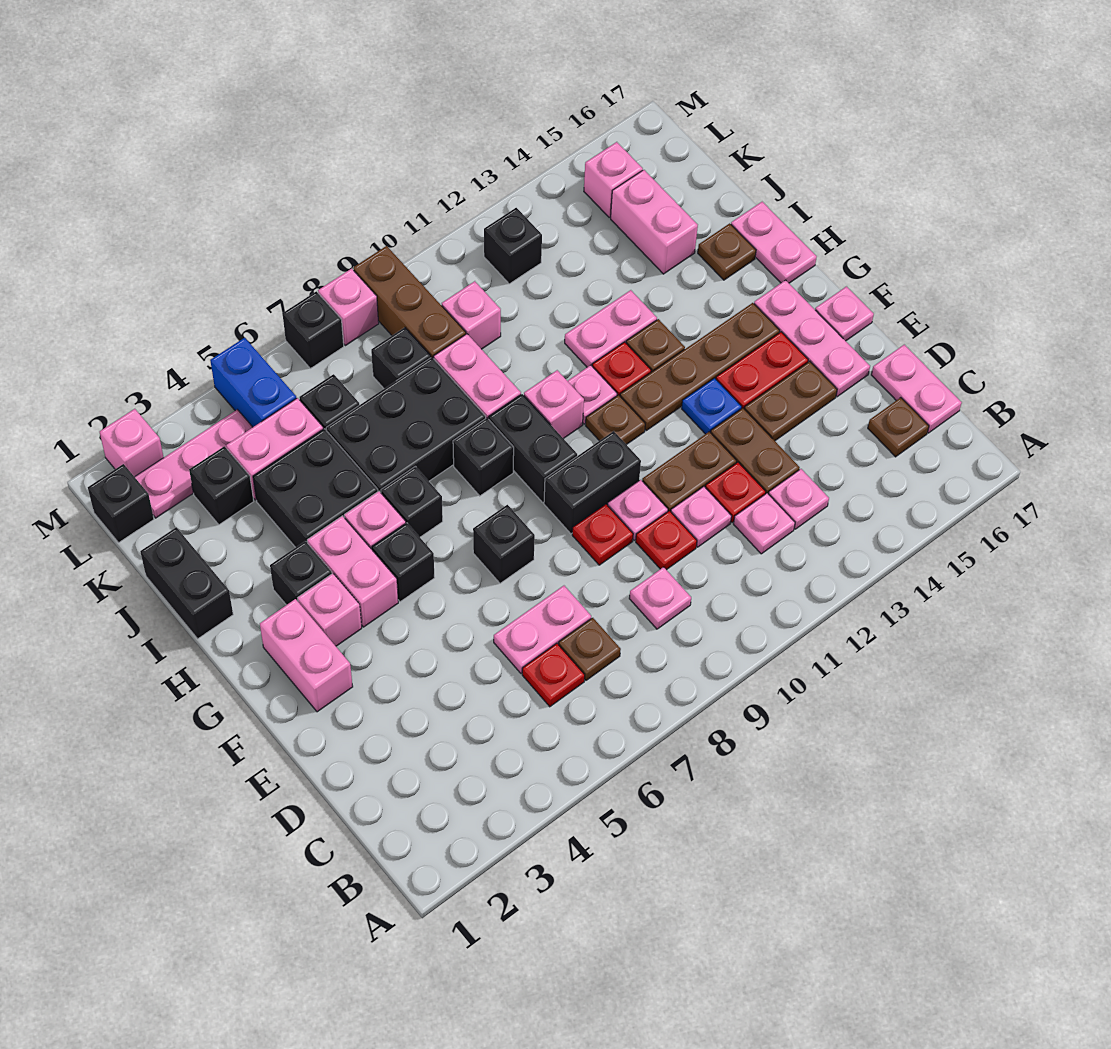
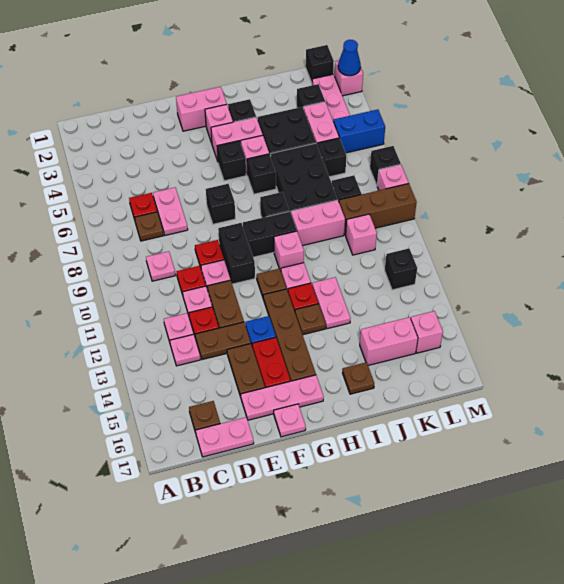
pink plate H17:I17 level 1 -> none
black brick I1:J1 level 1 -> none
none -> blue cone M2 level 2

